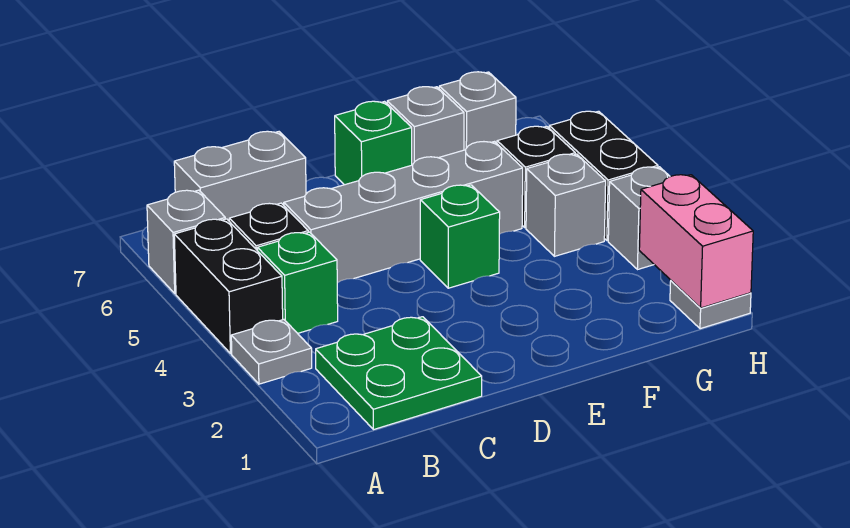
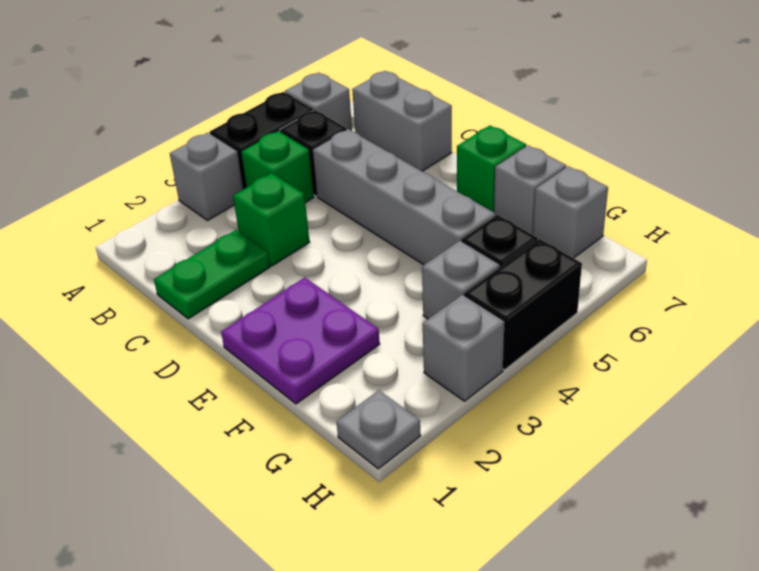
grey plate A3 level 1 -> grey brick A3 level 1
green plate B1:C2 level 1 -> green plate C1:C2 level 1
none -> purple plate E1:F2 level 1
green brick E4 level 1 -> green brick C3 level 1
pink brick H1:H2 level 2 -> none

